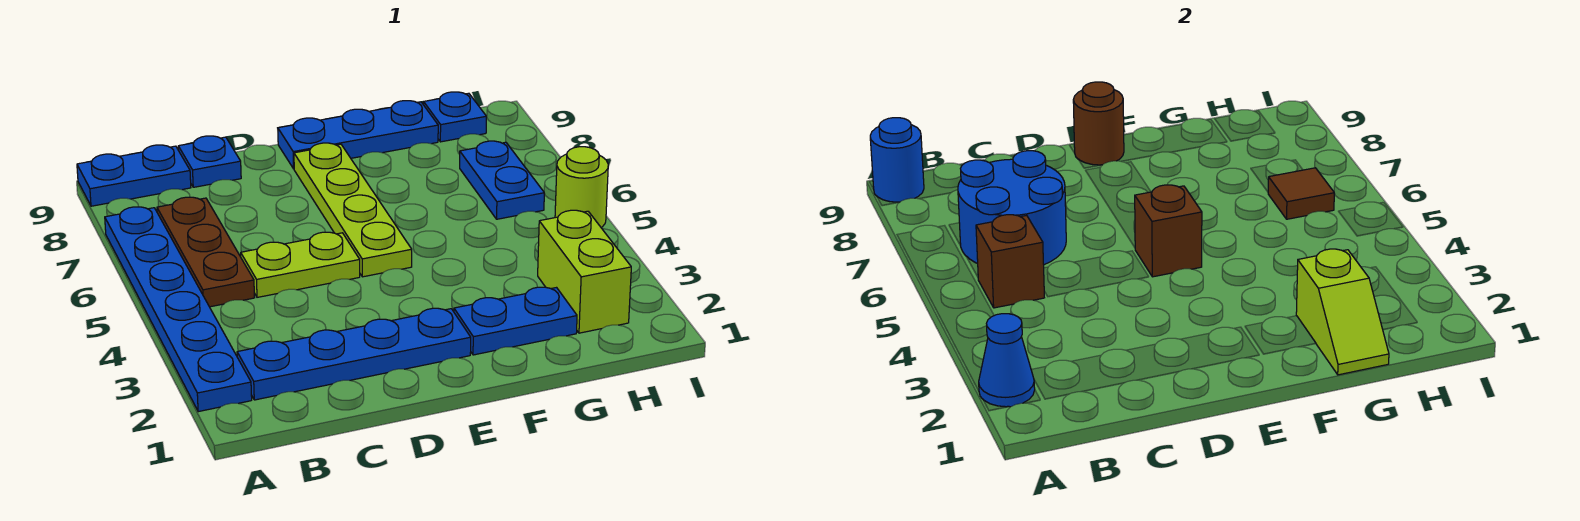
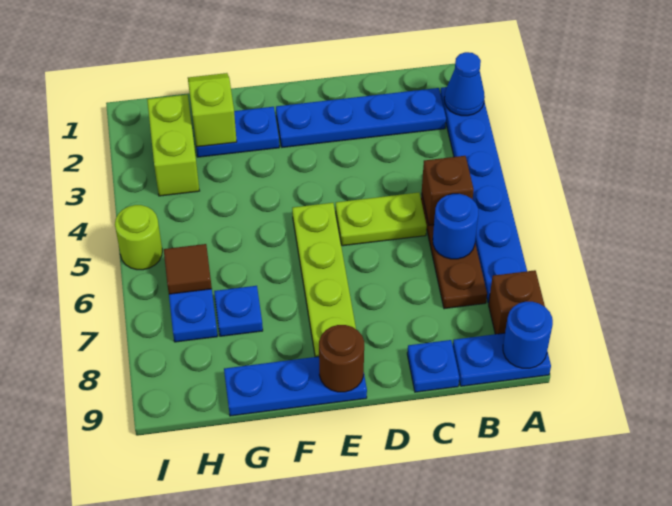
blue round brick B6:C7 level 2 -> blue round brick B6 level 2
brown brick E5 level 2 -> brown brick A8 level 1
blue plate H9 level 1 -> blue plate G7 level 1

